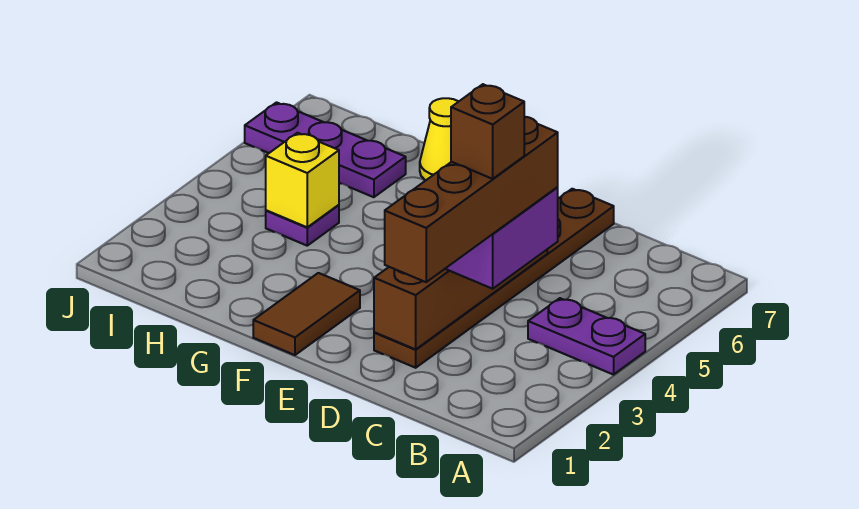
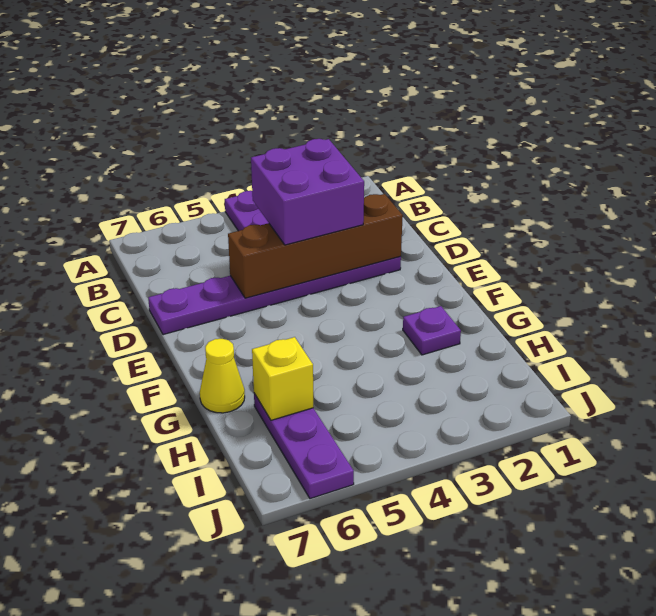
brown brick C1:C4 level 4 -> none
brown brick C3 level 5 -> none
brown plate D2:D7 level 1 -> purple plate D2:D7 level 1
brown tile F1:F2 level 1 -> none
purple plate H4 level 1 -> purple plate G2 level 1
yellow brick H4 level 2 -> yellow brick H6 level 2

